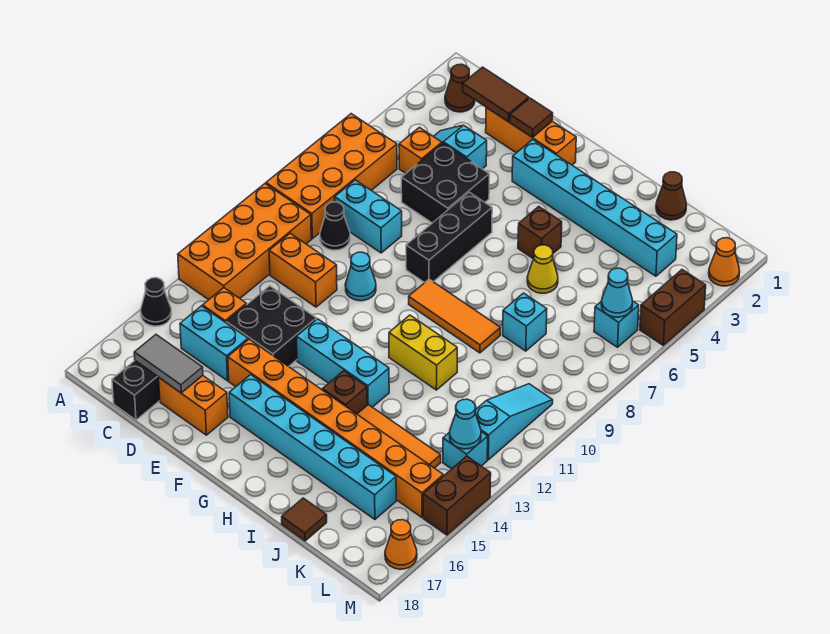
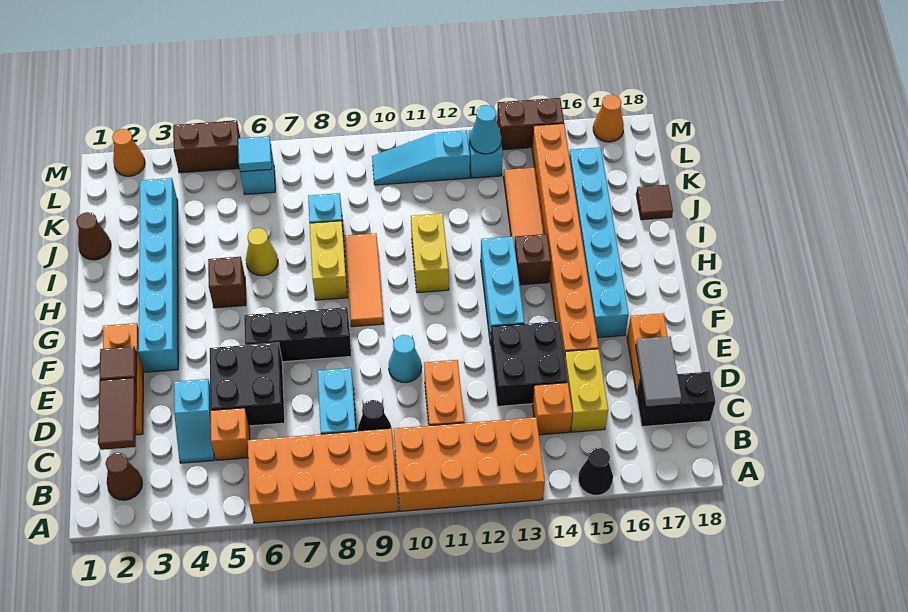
cyan brick C15:D15 level 1 -> yellow brick C15:D15 level 1
none -> yellow brick H8:I8 level 1
cyan cone L6 level 2 -> cyan tile L6 level 2

